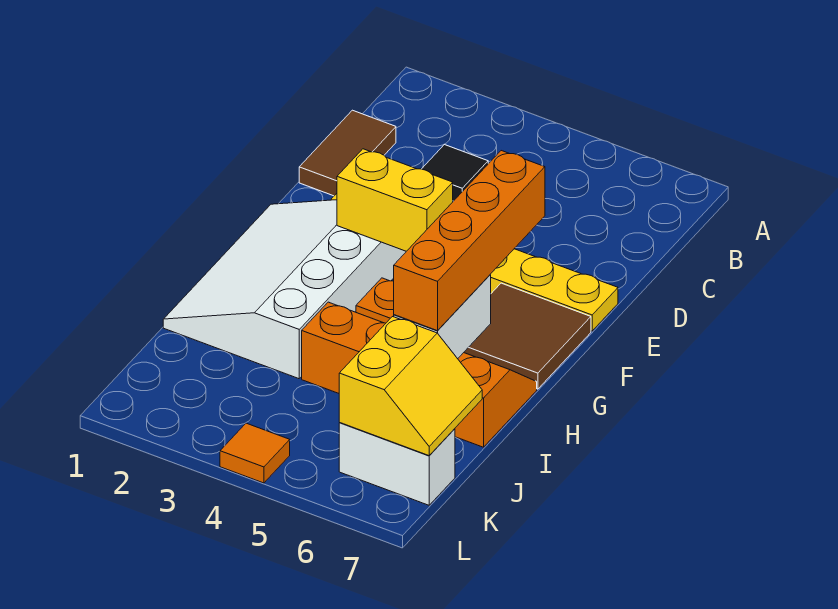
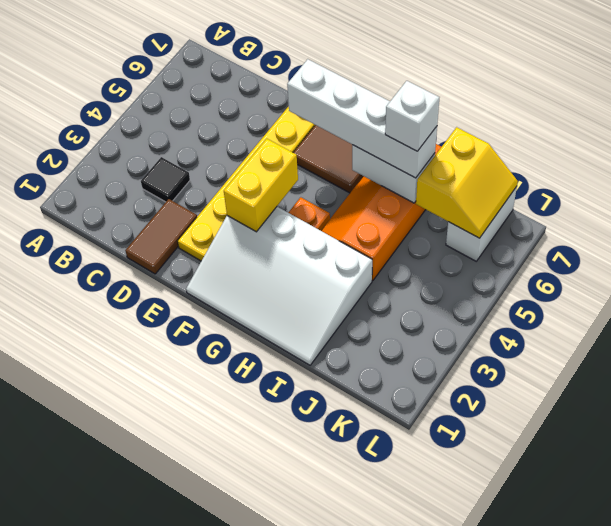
brown tile C1:D1 level 1 -> brown tile D1:D2 level 1
orange brick F6:I6 level 3 -> white brick F6:I6 level 3
none -> white brick I6 level 4
yellow slope J6:K7 level 2 top 6 -> yellow slope J6:K7 level 2 top J
orange tile L4 level 1 -> none

